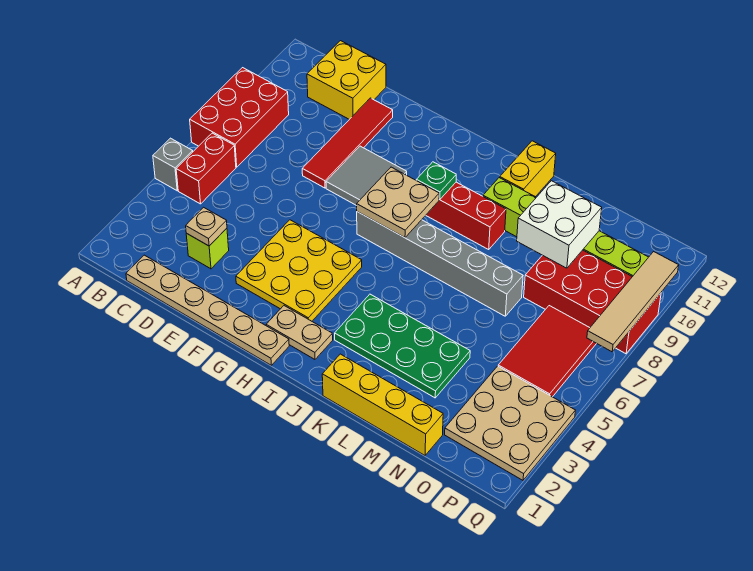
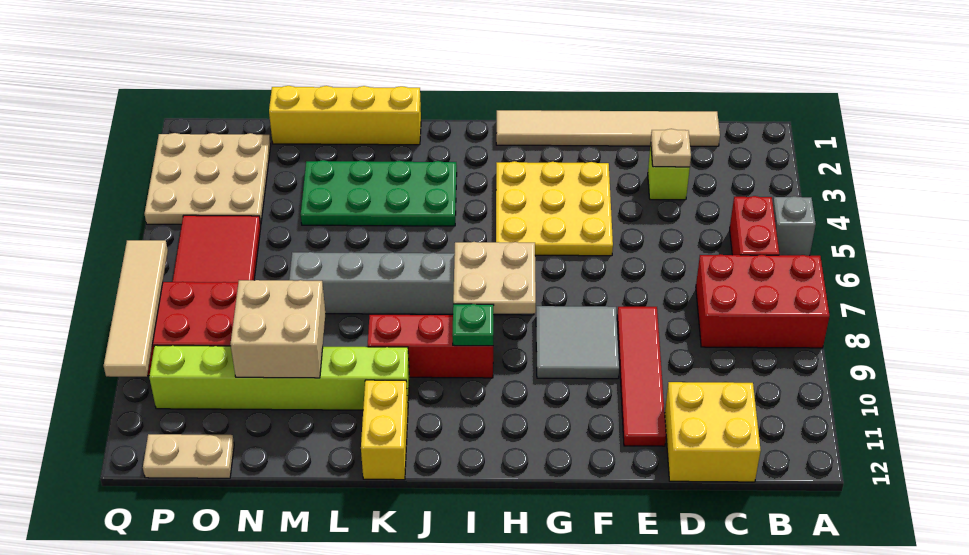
red brick A7:B9 level 1 -> red brick A7:C8 level 1
tan plate C1:H1 level 1 -> tan tile C1:H1 level 1
tan plate H2:I2 level 1 -> tan plate O12:P12 level 1
white brick M9:N10 level 2 -> tan brick M9:N10 level 2

